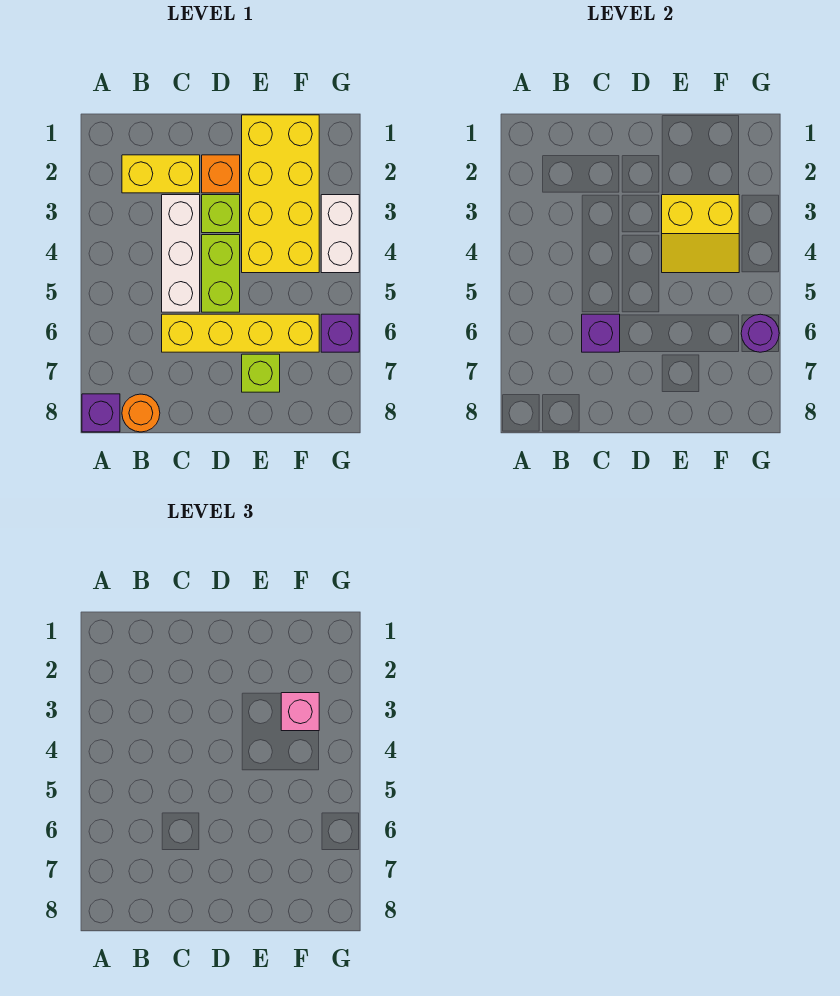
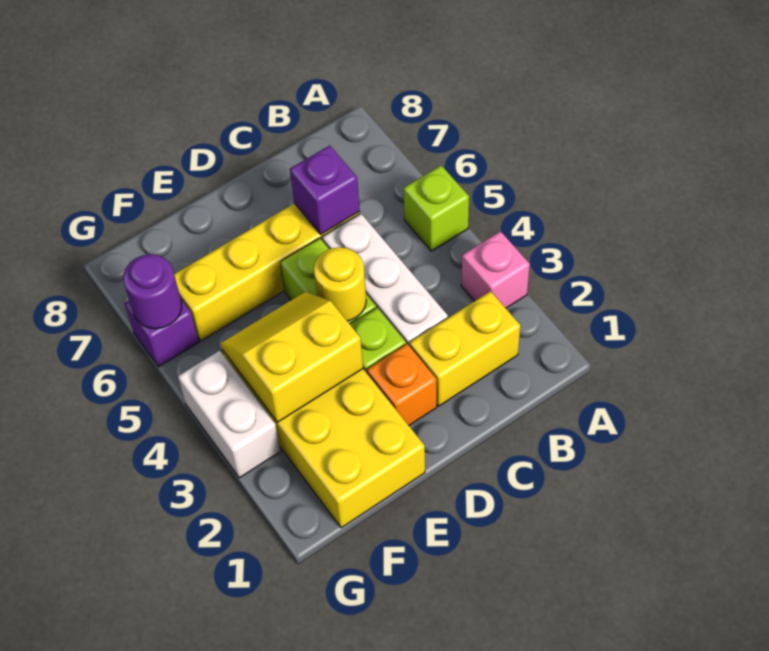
purple brick A8 level 1 -> none
orange round brick B8 level 1 -> none
none -> yellow round brick D4 level 2
lime brick E7 level 1 -> lime brick A5 level 1
pink brick F3 level 3 -> pink brick A3 level 1

